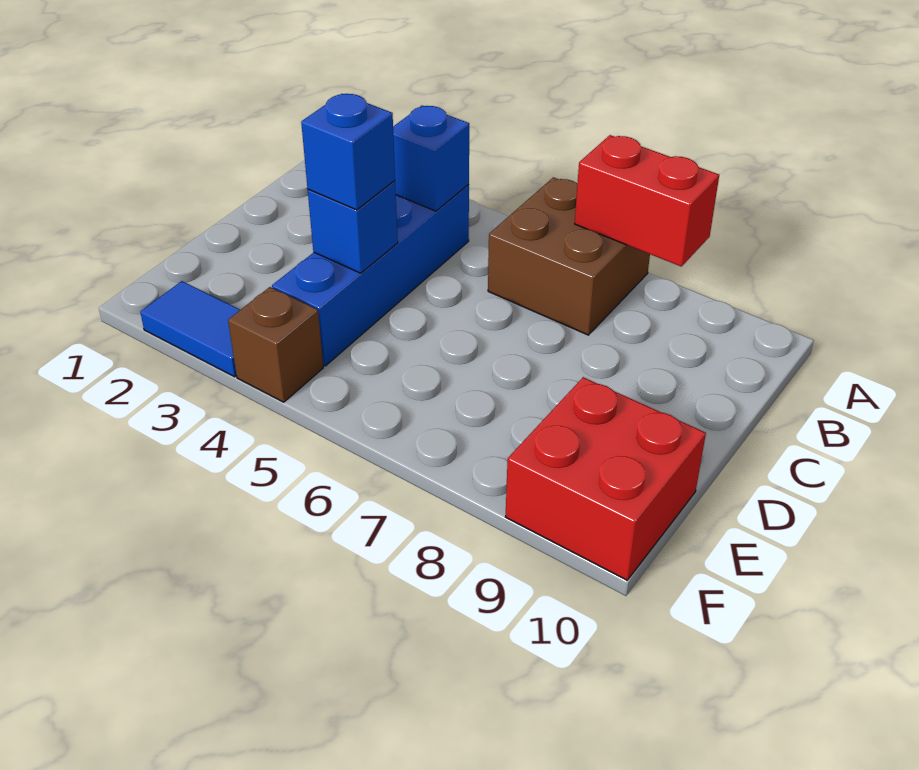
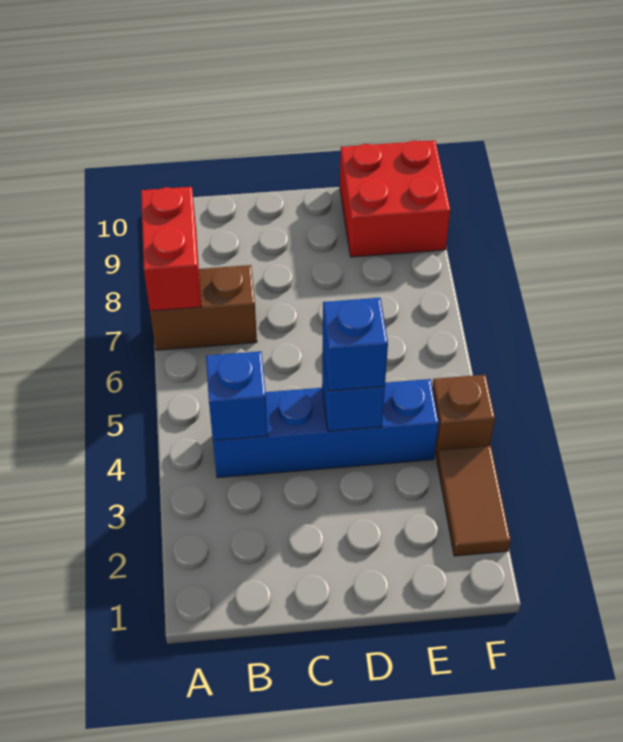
brown brick A6:B7 level 1 -> brown brick A7:B7 level 1
blue tile F2:F3 level 1 -> brown tile F2:F3 level 1

